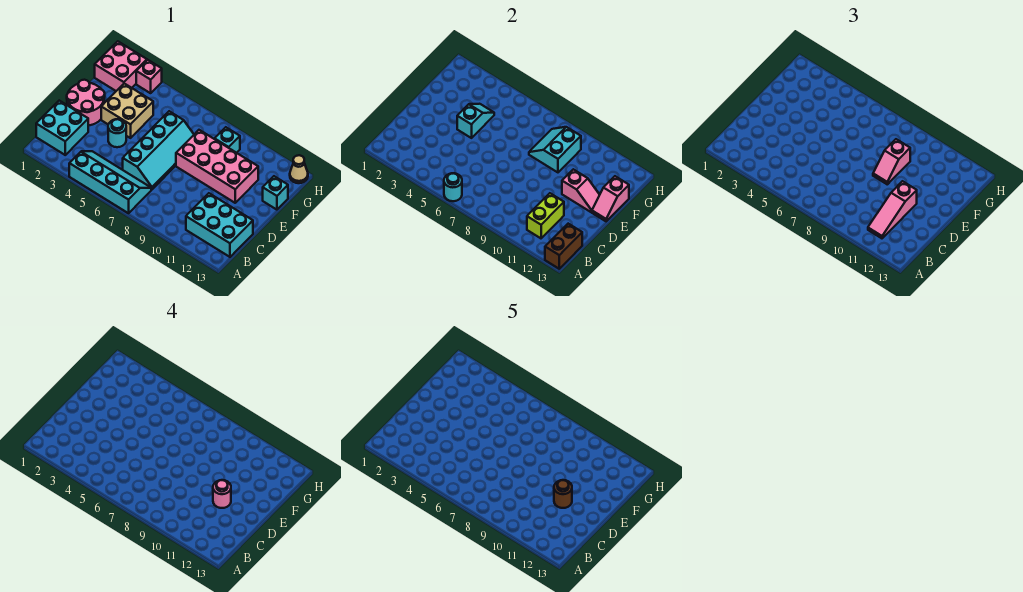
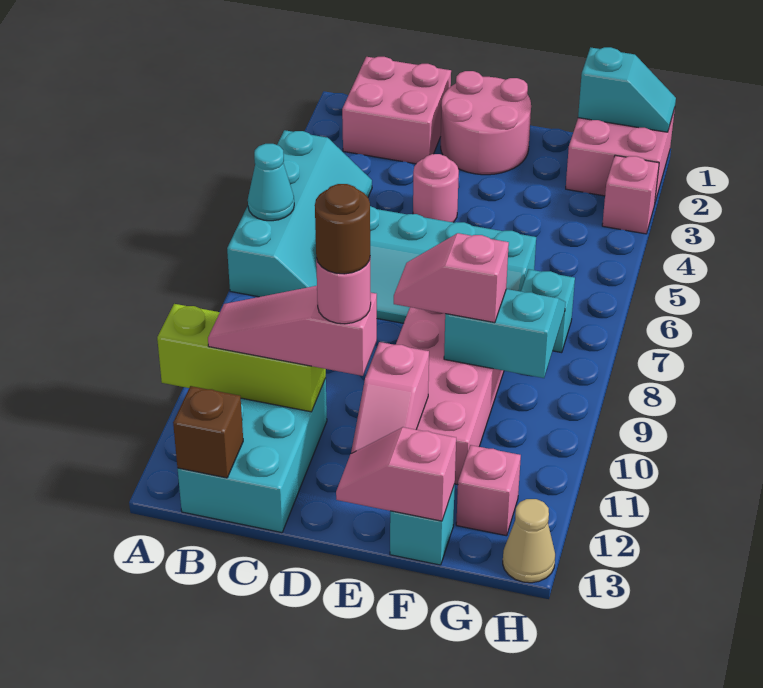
cyan round brick A6 level 2 -> cyan cone A6 level 2
brown brick A13:B13 level 2 -> brown brick B13 level 2
cyan brick B1:C2 level 1 -> pink brick B1:C2 level 1
lime brick B11:C11 level 2 -> lime brick A11:C11 level 2
cyan round brick D4 level 1 -> pink round brick D4 level 1
tan brick E3:F4 level 1 -> none
cyan slope E4:F4 level 2 top E -> cyan slope G1:H1 level 2 top G
cyan brick G9 level 1 -> cyan brick G7 level 1
none -> pink brick G12 level 1

